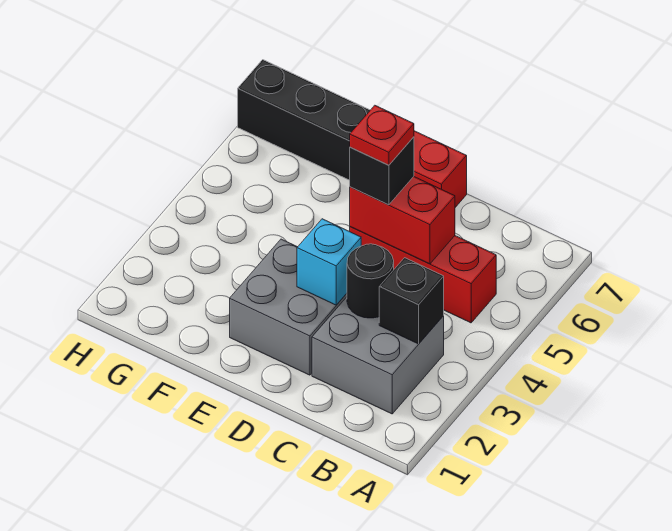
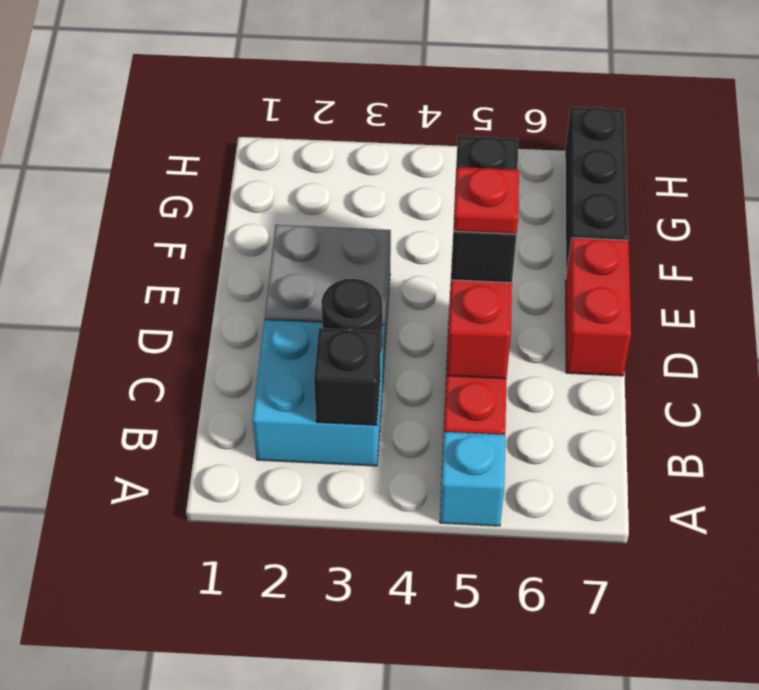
grey brick B2:C3 level 1 -> cyan brick B2:C3 level 1
cyan brick D3 level 2 -> cyan brick A5 level 1
black brick D5 level 3 -> black brick D5:E5 level 3

